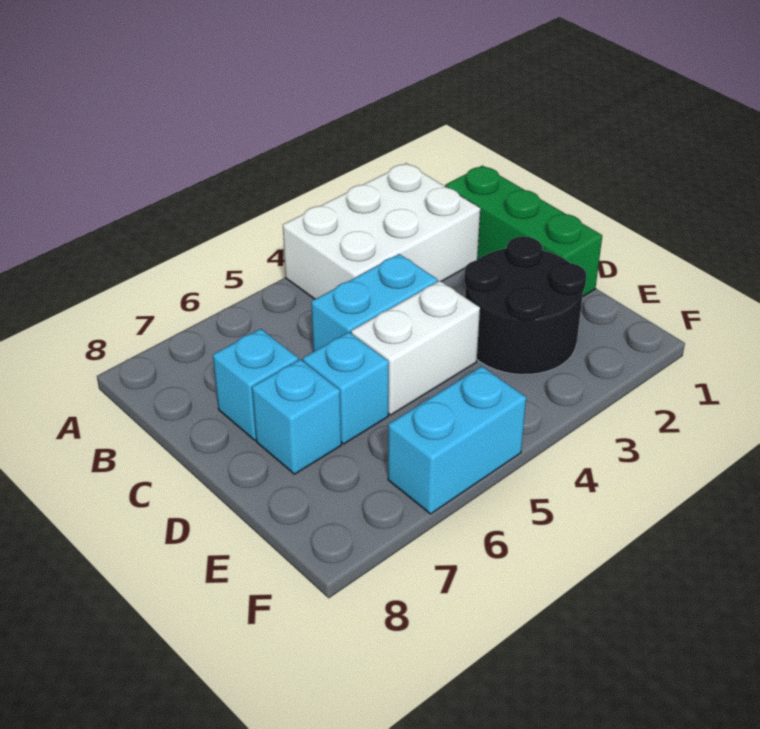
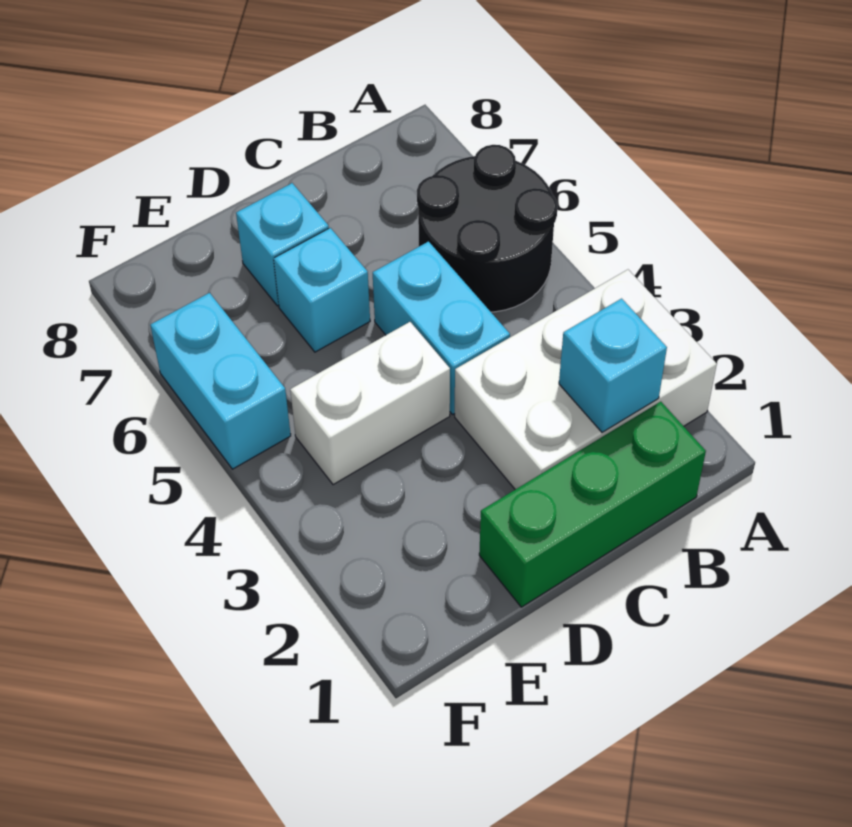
white brick A2:B4 level 1 -> white brick A2:C3 level 1
cyan brick C7 level 1 -> cyan brick B2 level 2
black round brick D2:E3 level 1 -> black round brick A5:B6 level 1
white brick D4:D5 level 1 -> white brick D4:E4 level 1

